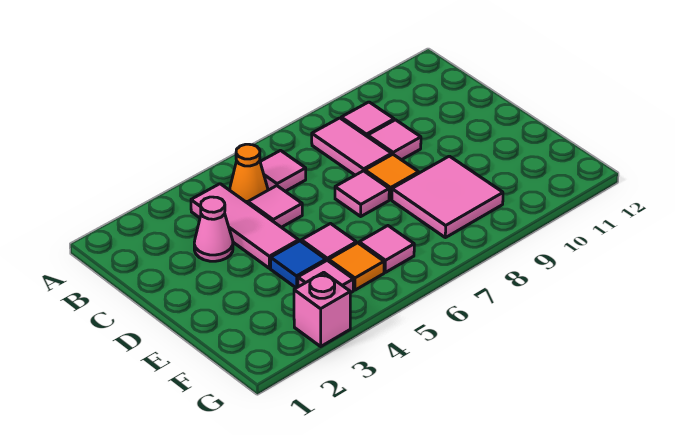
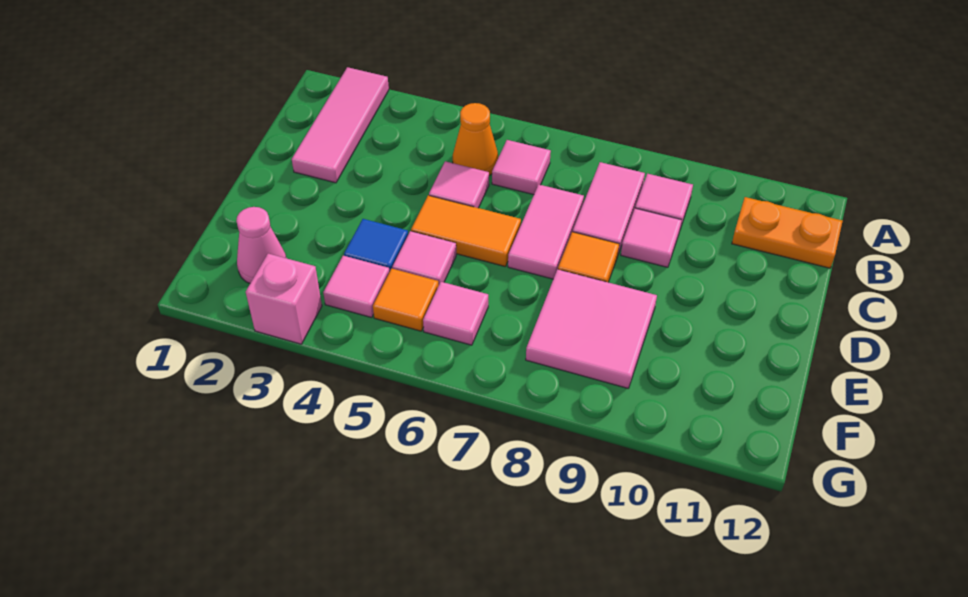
pink tile B4:D4 level 1 -> pink tile A2:C2 level 1
none -> orange plate B11:B12 level 1
pink cone C3 level 1 -> pink cone F2 level 1
none -> orange tile D5:D6 level 1
pink tile D7 level 1 -> pink tile C7:D7 level 1

